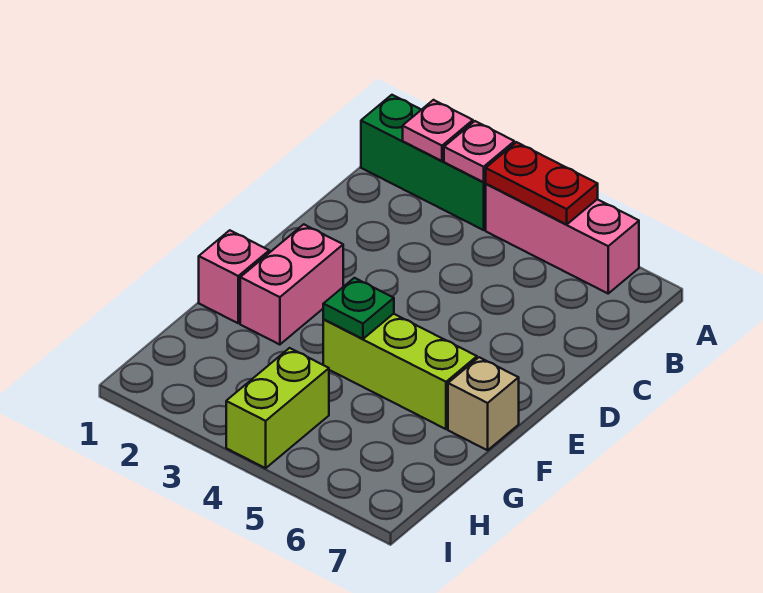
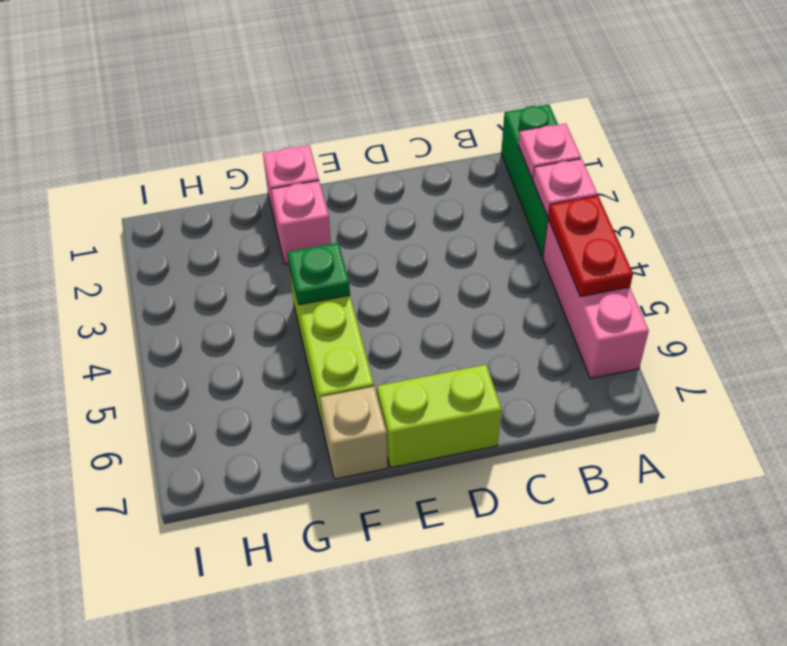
pink brick E2:F2 level 1 -> pink brick F2 level 1
lime brick H4:I4 level 1 -> lime brick D7:E7 level 1

